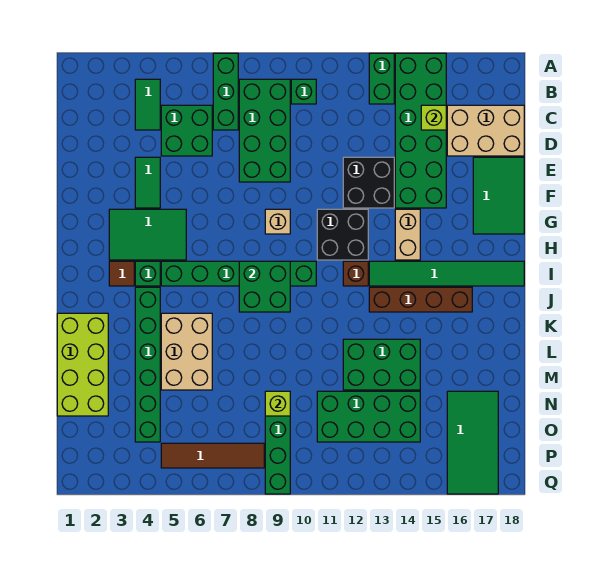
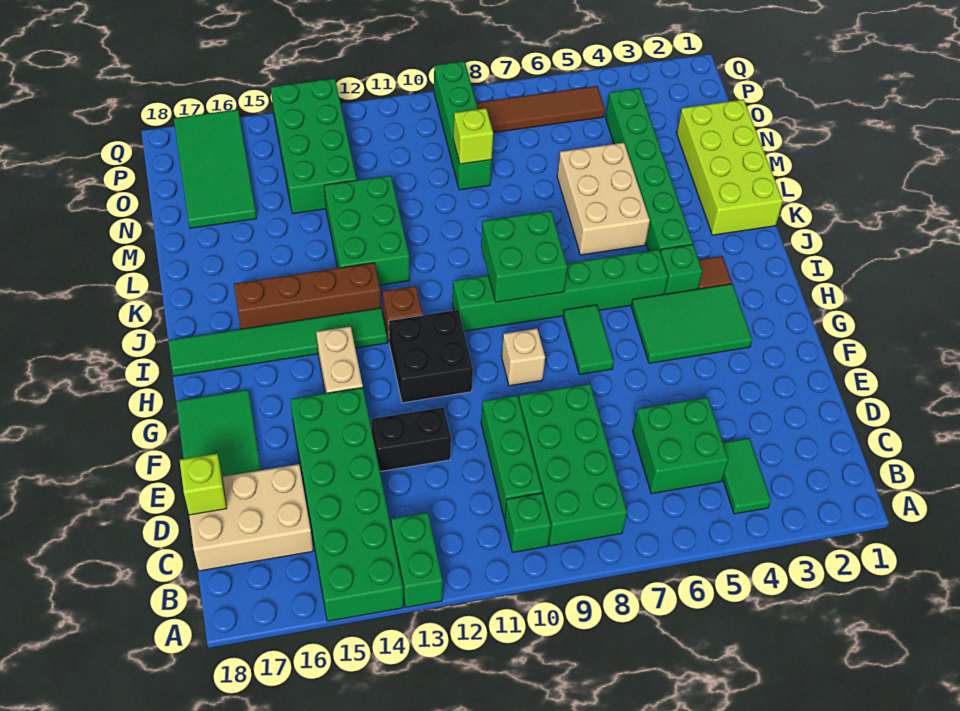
green brick A7:C7 level 1 -> green brick C10:E10 level 1
lime brick C15 level 2 -> lime brick D18 level 2
green tile E4:F4 level 1 -> green tile G7:H7 level 1
black brick E12:F13 level 1 -> black brick E12:E13 level 1
green brick L12:M14 level 1 -> green brick K12:M13 level 1
green brick N11:O14 level 1 -> green brick N13:Q14 level 1

